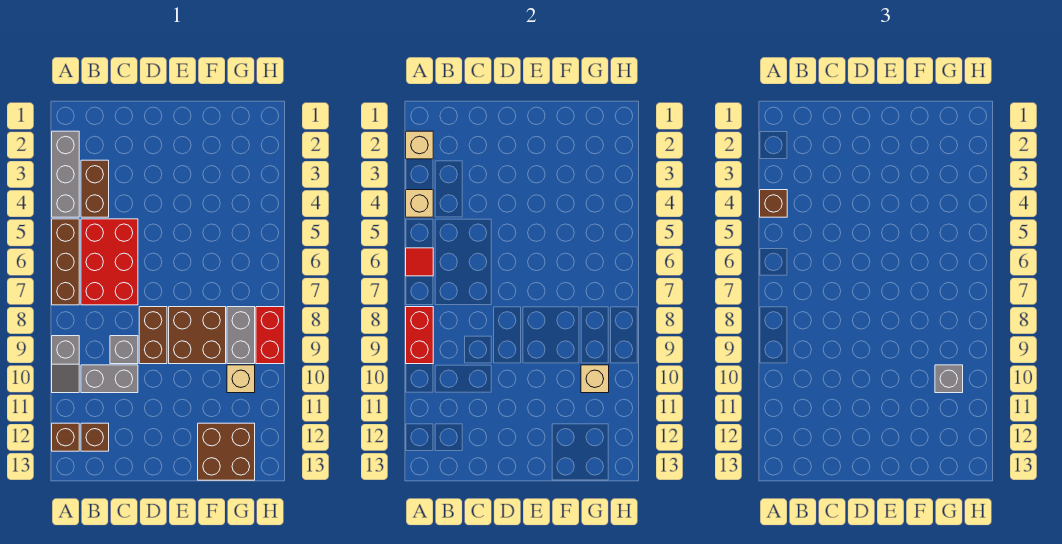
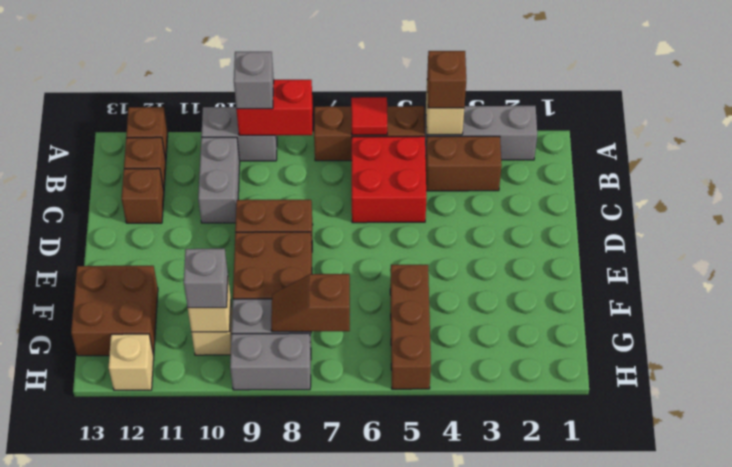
tan brick A2 level 2 -> tan brick H12 level 1
grey slope A9:A10 level 1 top 9 -> grey brick A9:A10 level 1
red brick B5:C7 level 1 -> red brick B5:C6 level 1
grey brick C9 level 1 -> grey brick A9 level 3
none -> brown brick C12 level 1
none -> brown brick F5:H5 level 1
none -> brown slope G7:G8 level 2 top 7
red brick H8:H9 level 1 -> grey brick H8:H9 level 1

